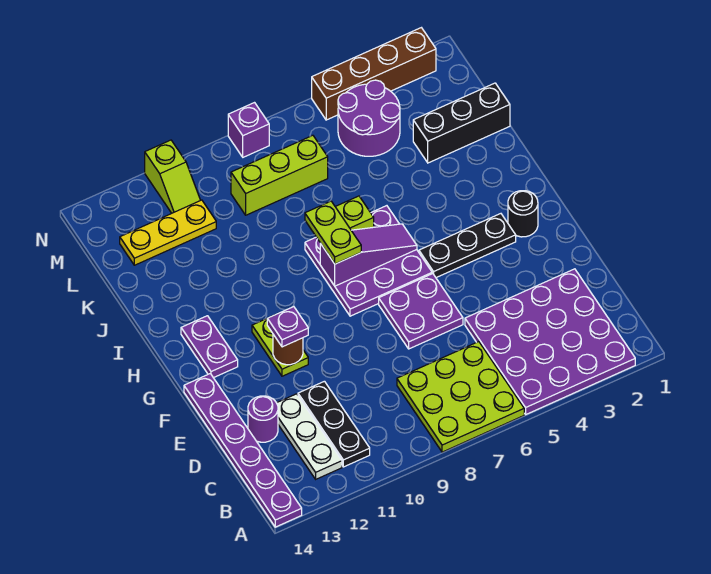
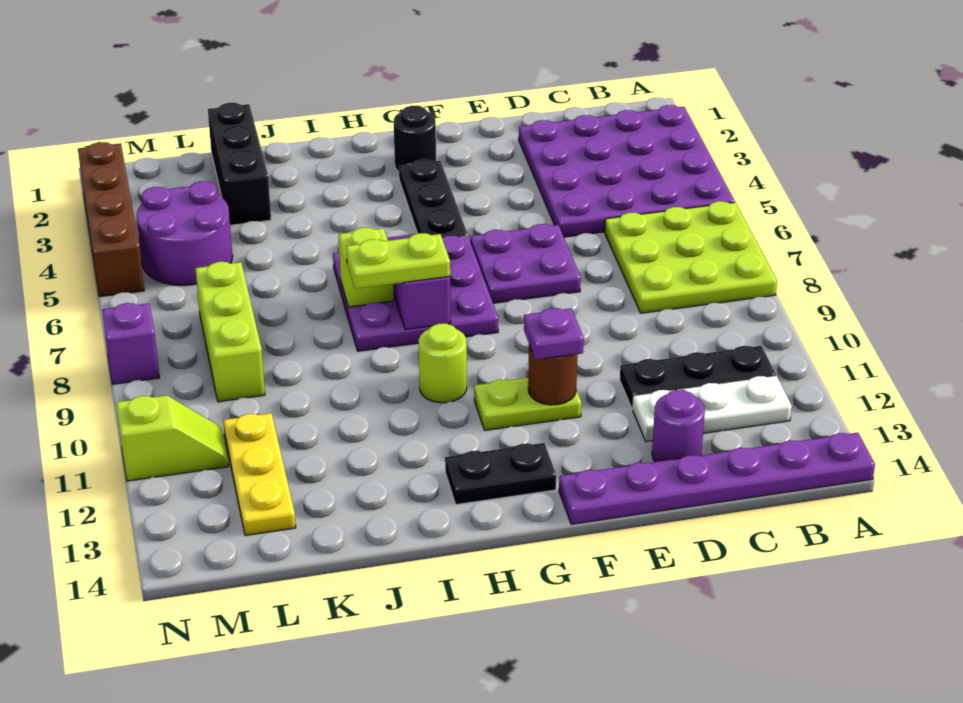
purple plate G13:H13 level 1 -> black plate G13:H13 level 1
none -> lime round brick H10 level 1

